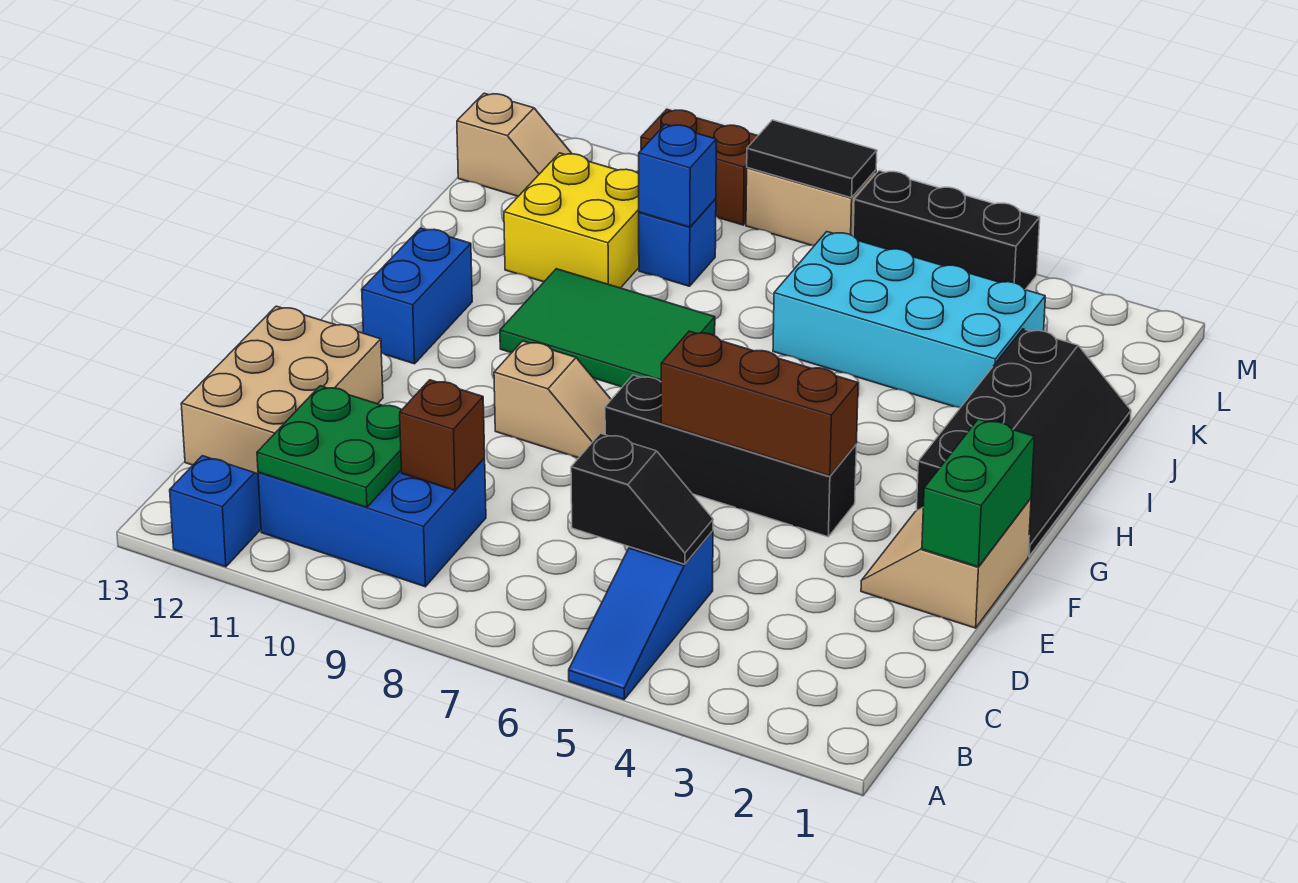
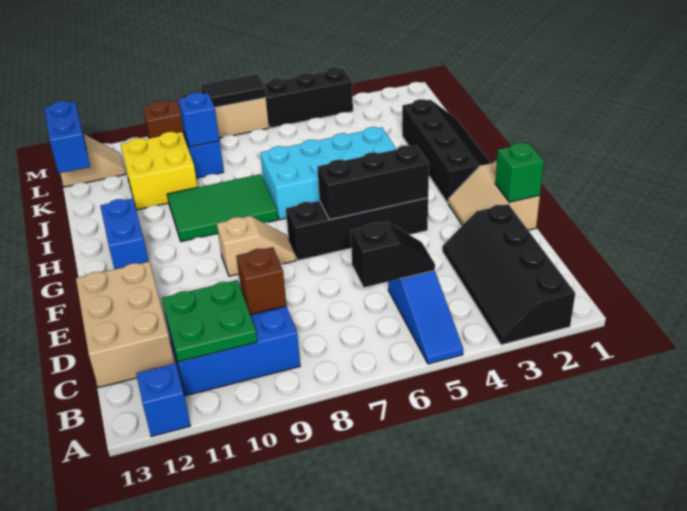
none -> black slope A2:D3 level 1 top 2
green brick E1:F1 level 2 -> green brick E1 level 2
brown brick F4:F6 level 2 -> black brick F4:F6 level 2
cyan brick J3:K6 level 1 -> cyan brick H4:I7 level 1
none -> blue brick K13:L13 level 2

